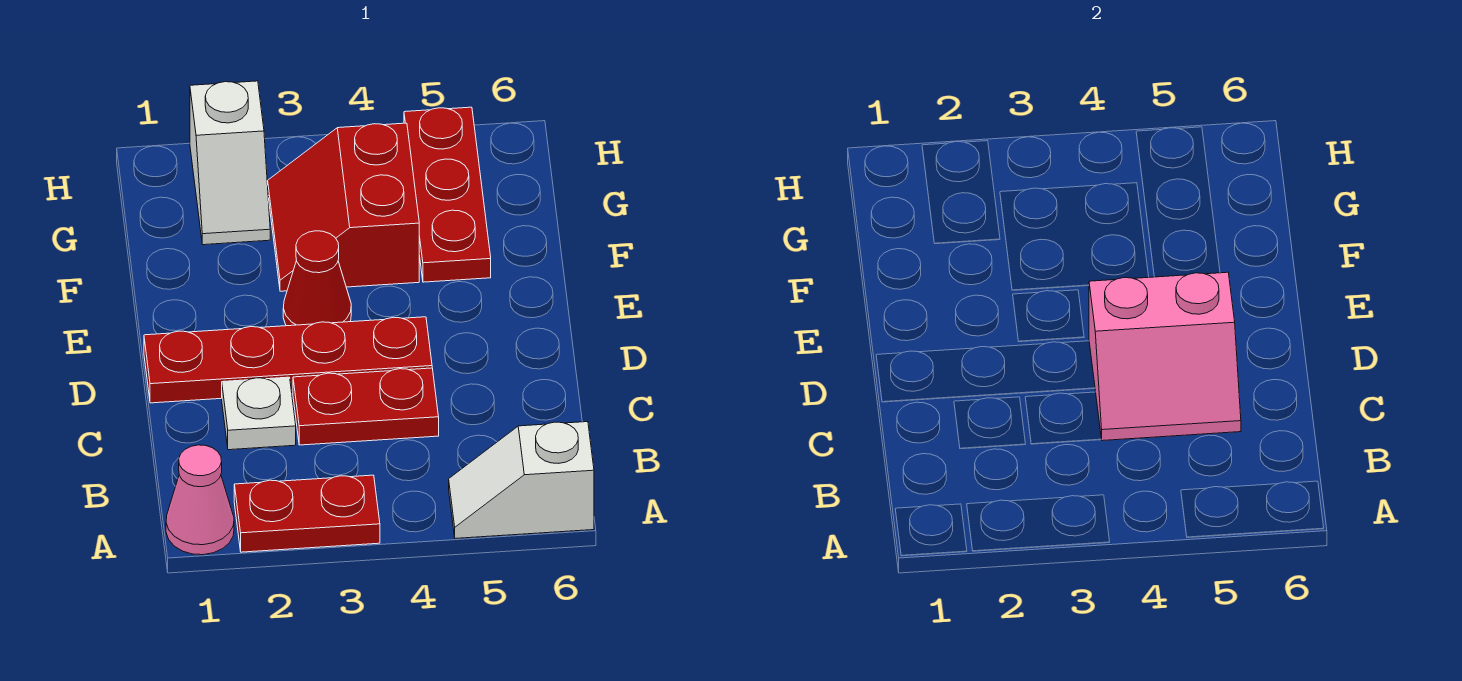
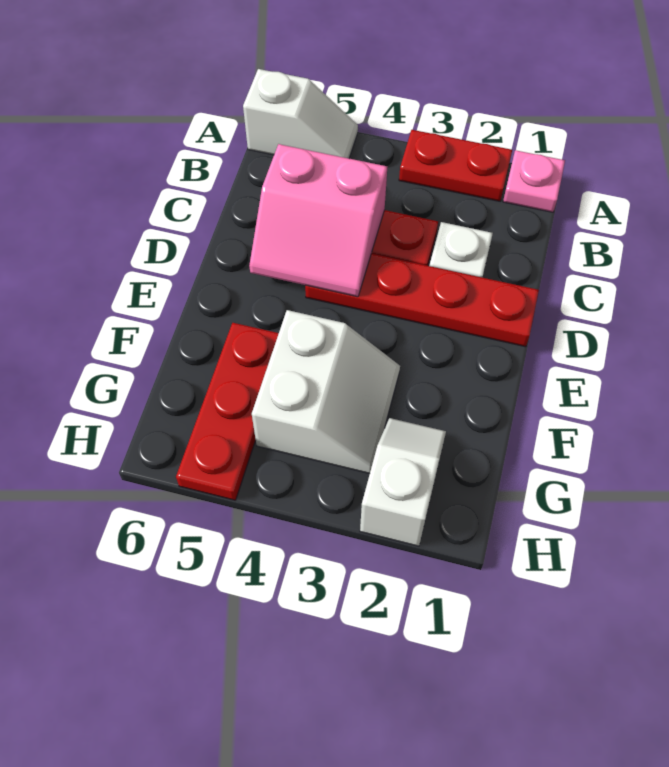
pink cone A1 level 1 -> pink plate A1 level 1
pink slope C4:D5 level 2 top D -> pink slope C4:D5 level 2 top C
red cone E3 level 1 -> none
red slope F3:G4 level 1 top 4 -> white slope F3:G4 level 1 top 4

